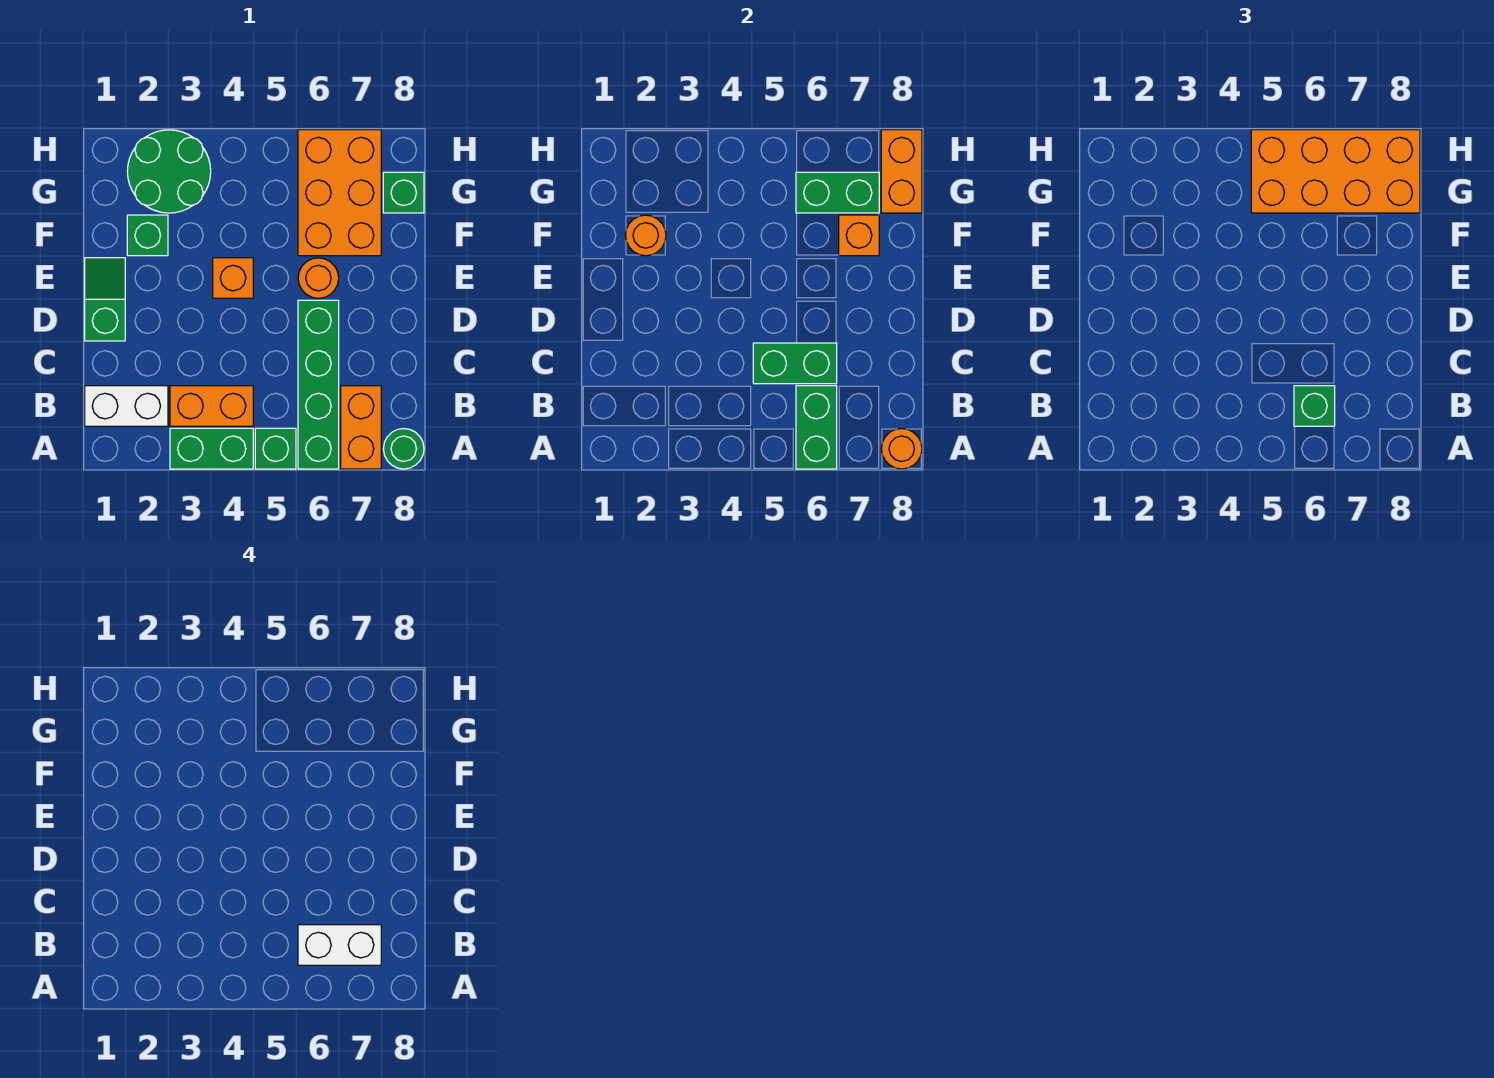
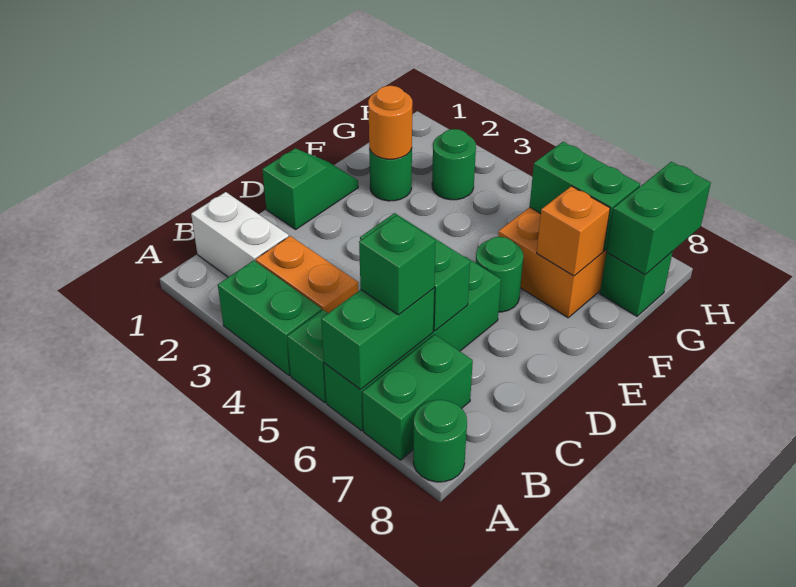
orange brick A7:B7 level 1 -> green brick A7:B7 level 1
orange round brick A8 level 2 -> none
white brick B6:B7 level 4 -> none
orange brick E4 level 1 -> none
orange round brick E6 level 1 -> green round brick E6 level 1
green brick F2 level 1 -> green round brick F2 level 1
green round brick G2:H3 level 1 -> green round brick G3 level 1
orange brick G5:H8 level 3 -> none
orange brick G8:H8 level 2 -> green brick G8:H8 level 2

